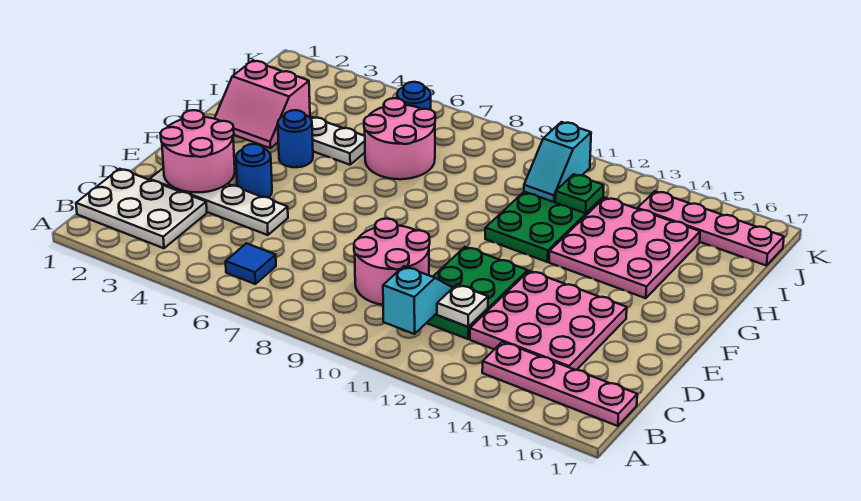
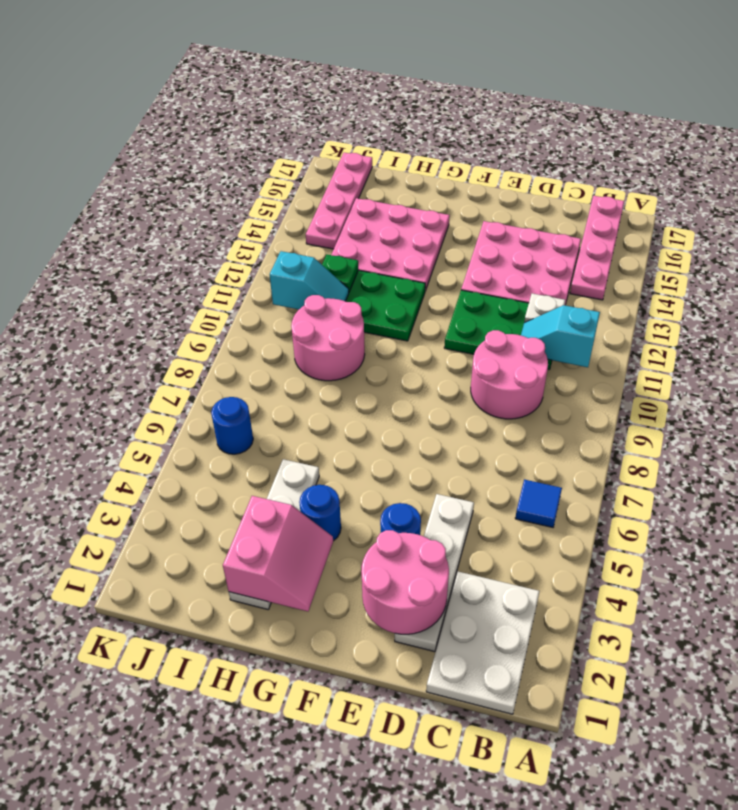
pink round brick H6:I7 level 1 -> pink round brick H9:I10 level 1

